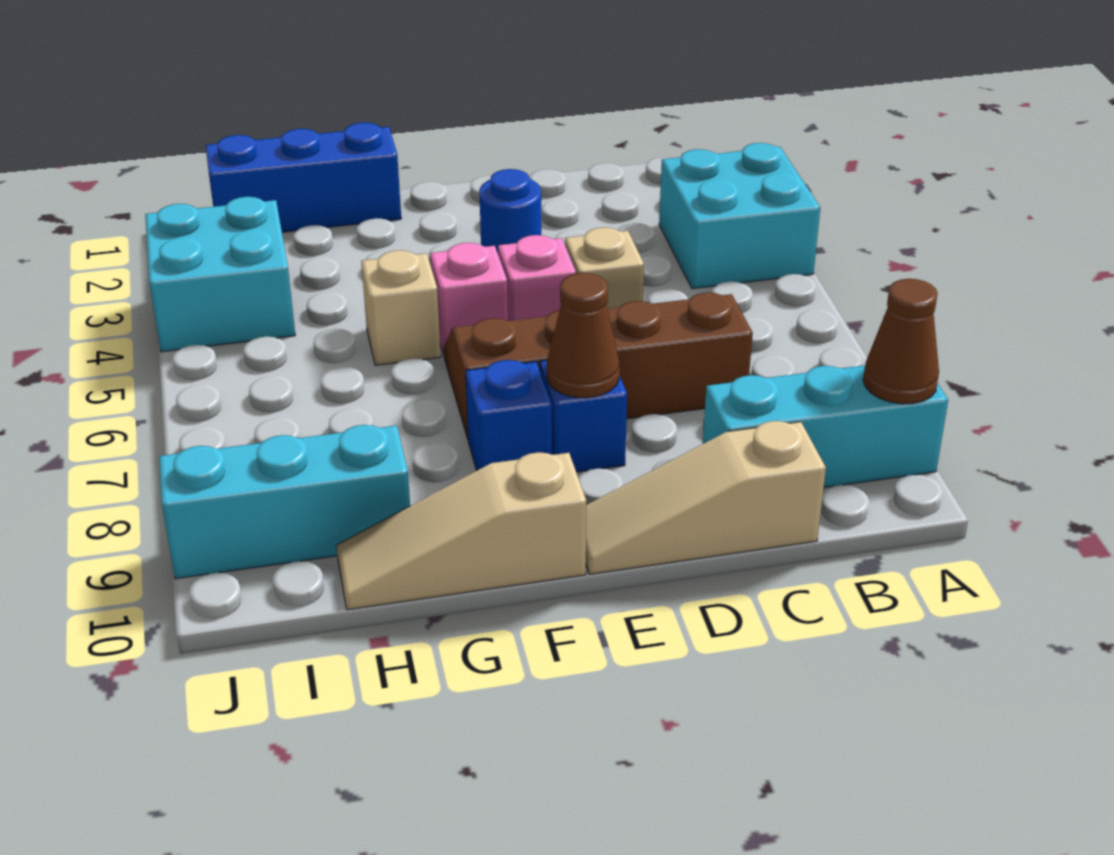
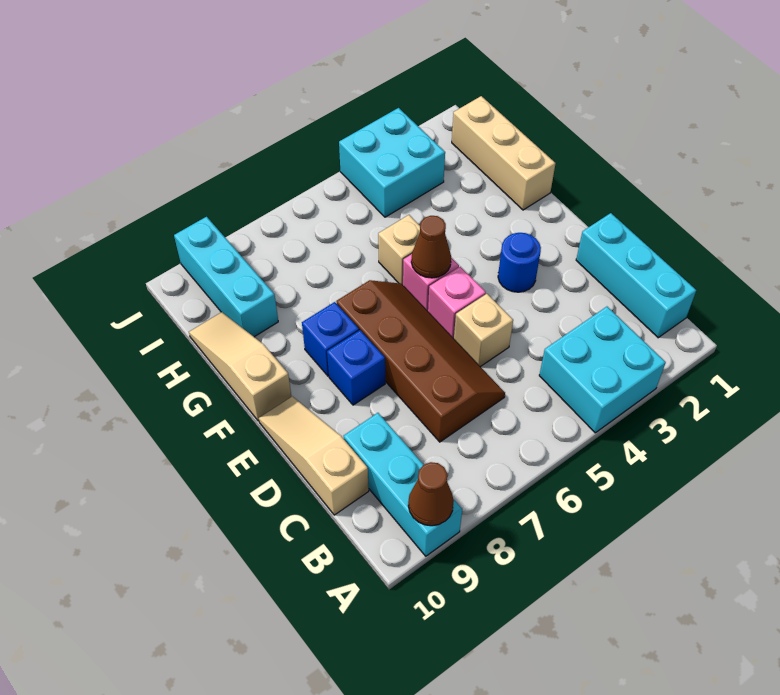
none -> cyan brick B1:D1 level 1
brown cone E8 level 2 -> brown cone F5 level 2
blue brick G1:I1 level 1 -> tan brick G1:I1 level 1

